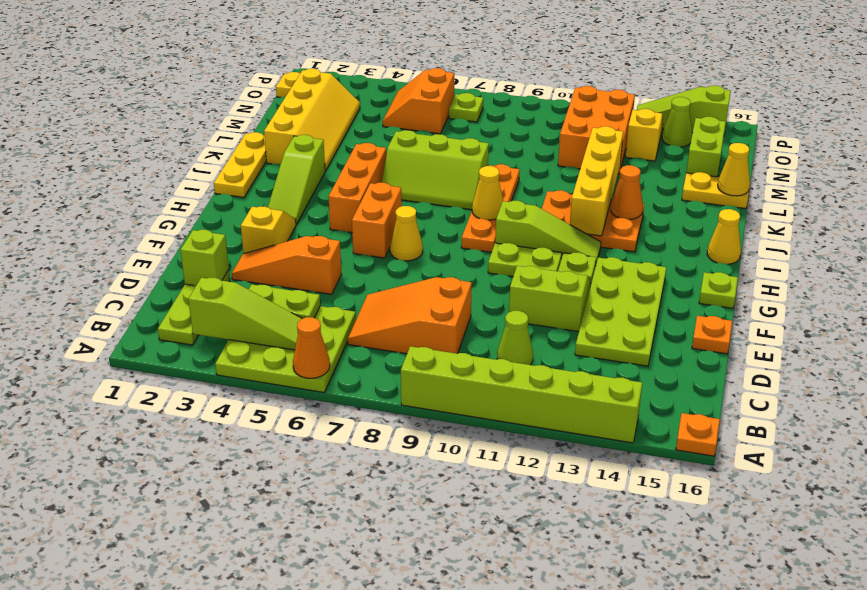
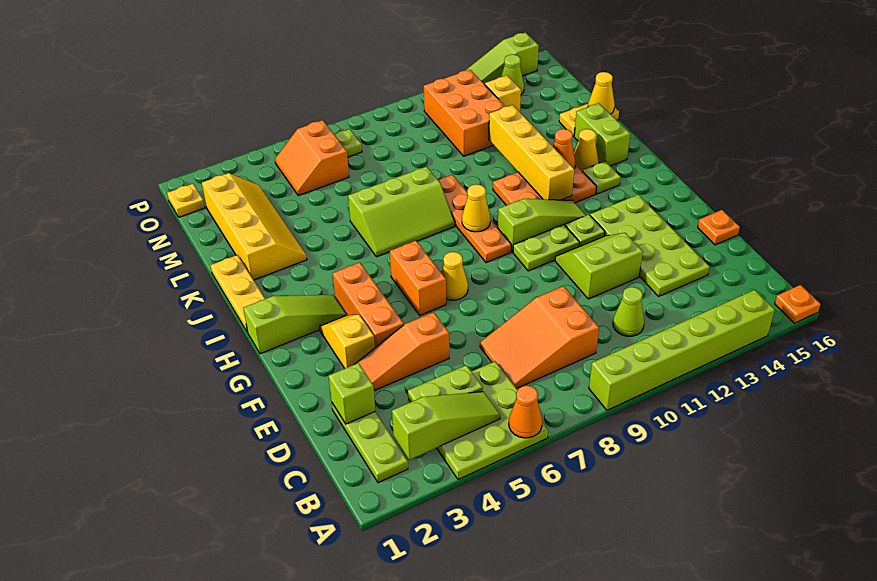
lime plate G16 level 1 -> lime plate I14 level 1
lime slope H3:J3 level 1 top J -> lime slope H1:H3 level 1 top 1
orange brick H5:J5 level 1 -> orange brick F4:H4 level 1
yellow cone I16 level 1 -> yellow cone J14 level 1
lime brick M15:N15 level 1 -> lime brick J15:K15 level 1

